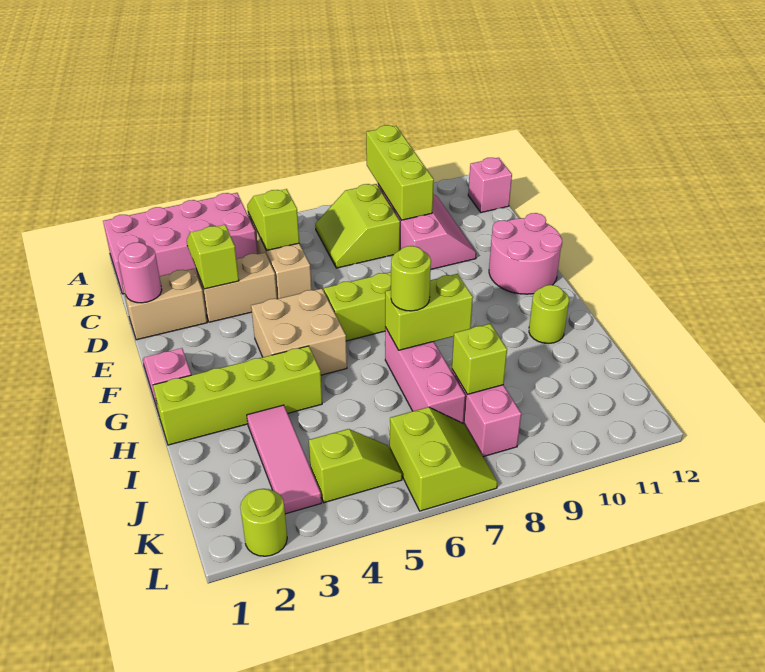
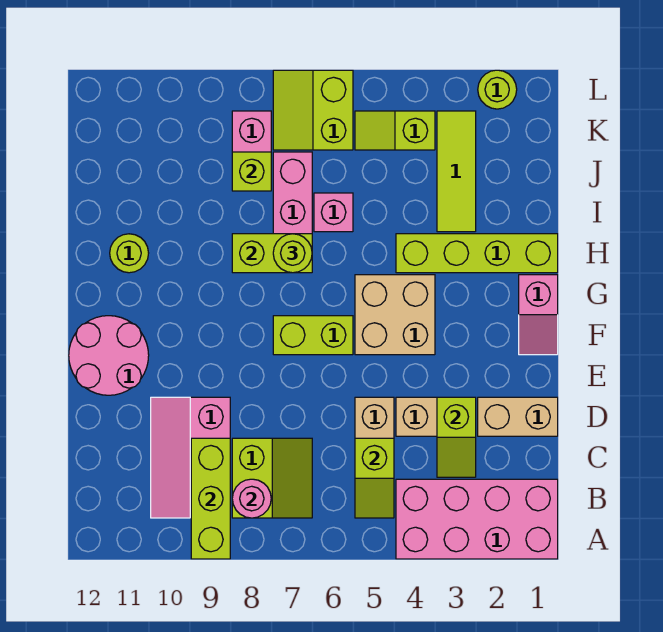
pink brick B12 level 1 -> pink brick I6 level 1
pink round brick D1 level 2 -> pink round brick B8 level 2
pink tile I3:K3 level 1 -> lime tile I3:K3 level 1

